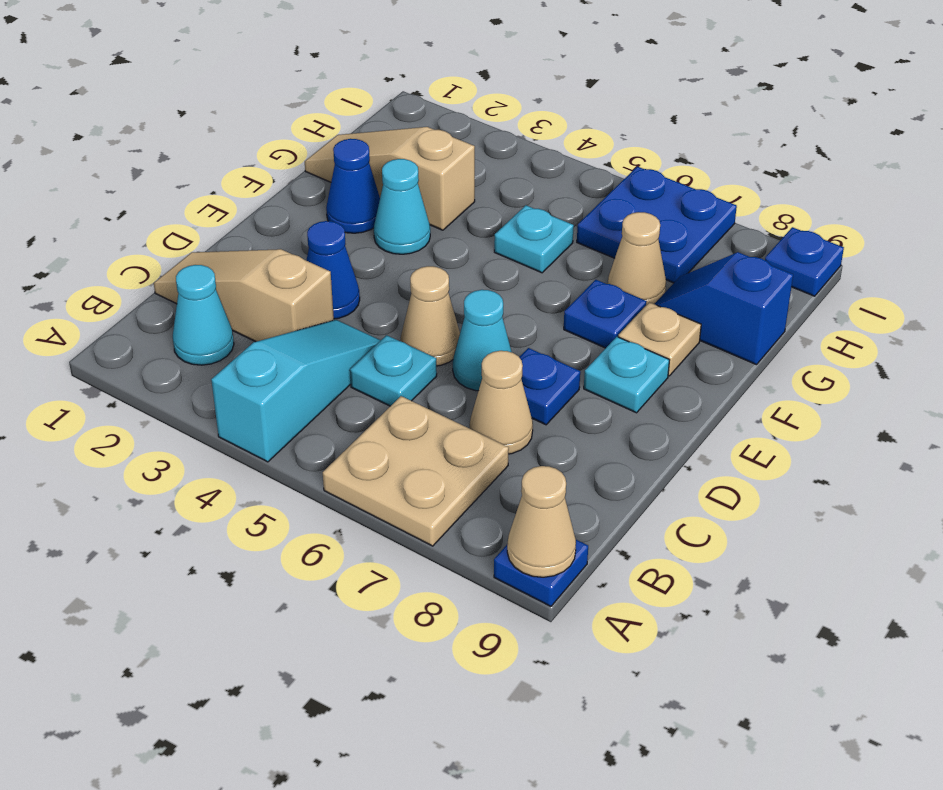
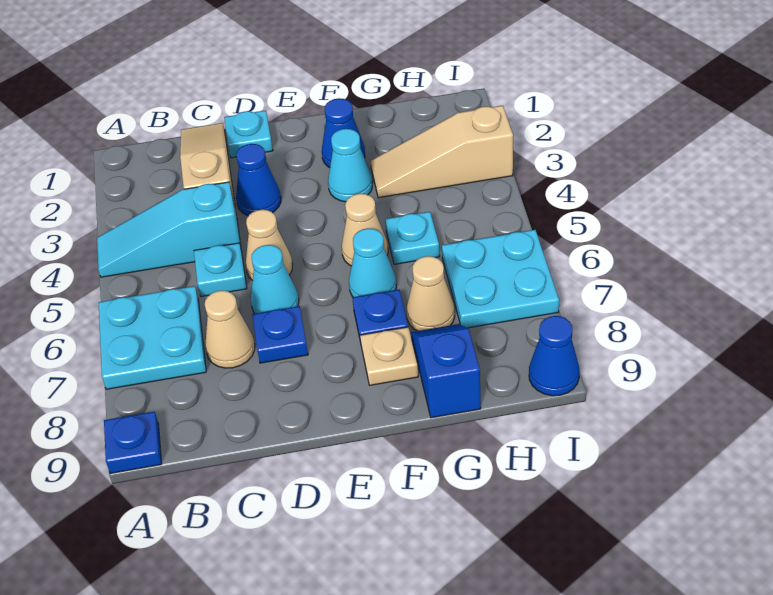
cyan slope A4:C4 level 1 top A -> cyan slope A4:C4 level 1 top C
tan plate A6:B7 level 1 -> cyan plate A6:B7 level 1
tan cone A9 level 2 -> tan cone F5 level 1
cyan cone B2 level 1 -> cyan cone F6 level 1
cyan plate E8 level 1 -> cyan plate D1 level 1
tan slope G1:G3 level 1 top 3 -> tan slope G3:I3 level 1 top I
blue plate H6:I7 level 1 -> cyan plate H6:I7 level 1
blue plate I9 level 1 -> blue cone I9 level 1

